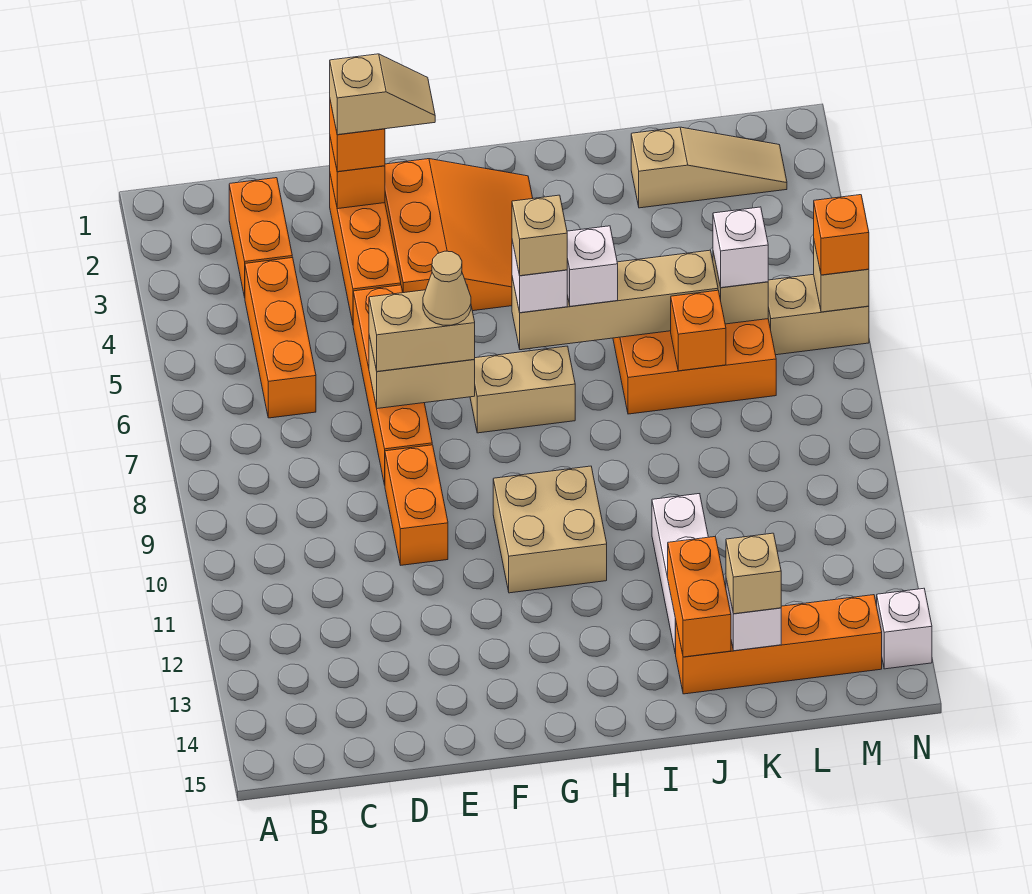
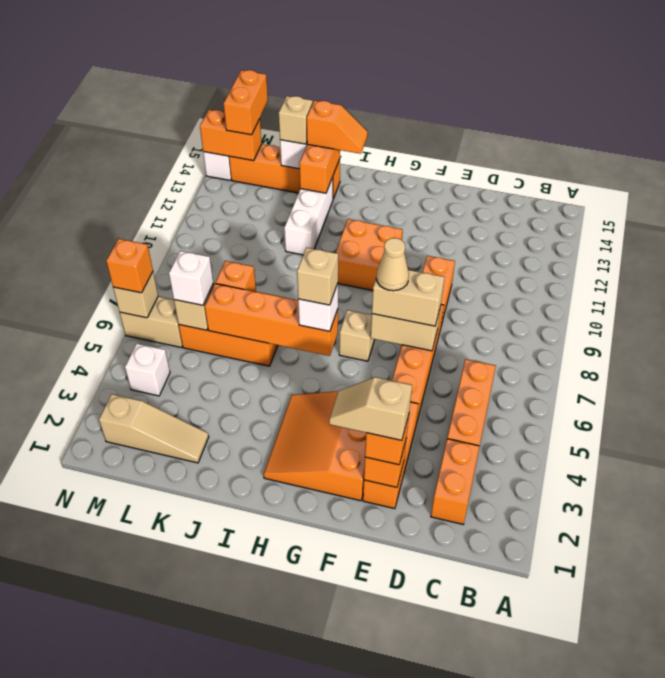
tan brick G7:H7 level 1 -> tan brick G7 level 1
tan brick G10:H11 level 1 -> orange brick G10:H11 level 1
tan brick H6:K6 level 2 -> orange brick H6:K6 level 2
white brick I6 level 3 -> white brick M4 level 1
none -> orange slope I14:J14 level 3 top J
tan slope K2:M2 level 1 top K -> tan slope K2:M2 level 1 top M
none -> orange brick M14:N14 level 2
none -> orange brick M14:M15 level 3

